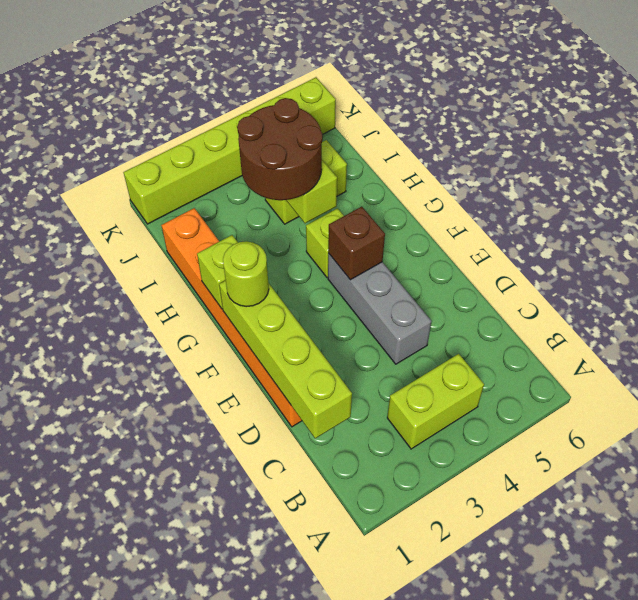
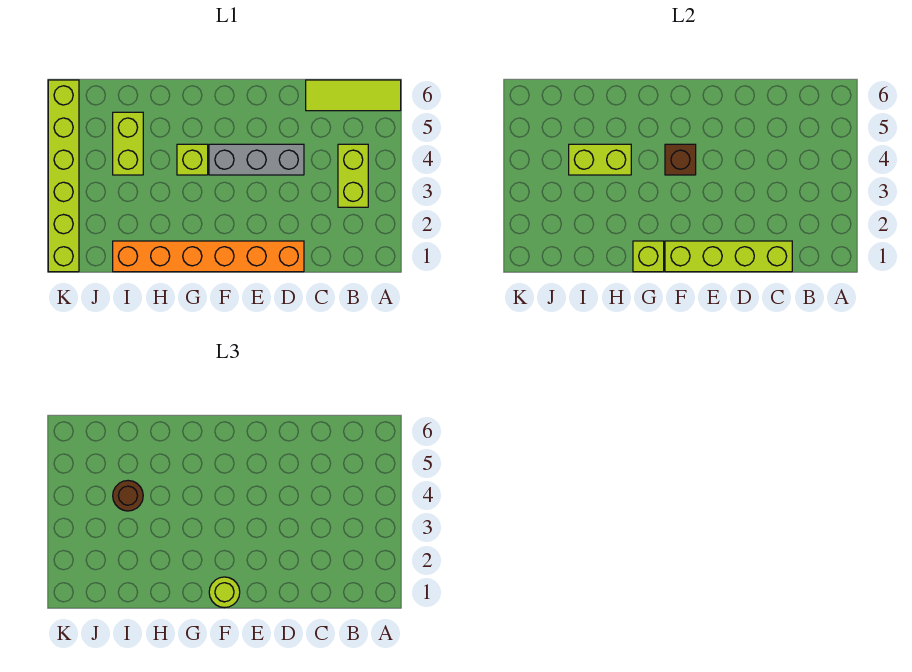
none -> lime tile A6:C6 level 1
brown round brick H3:I4 level 3 -> brown round brick I4 level 3

